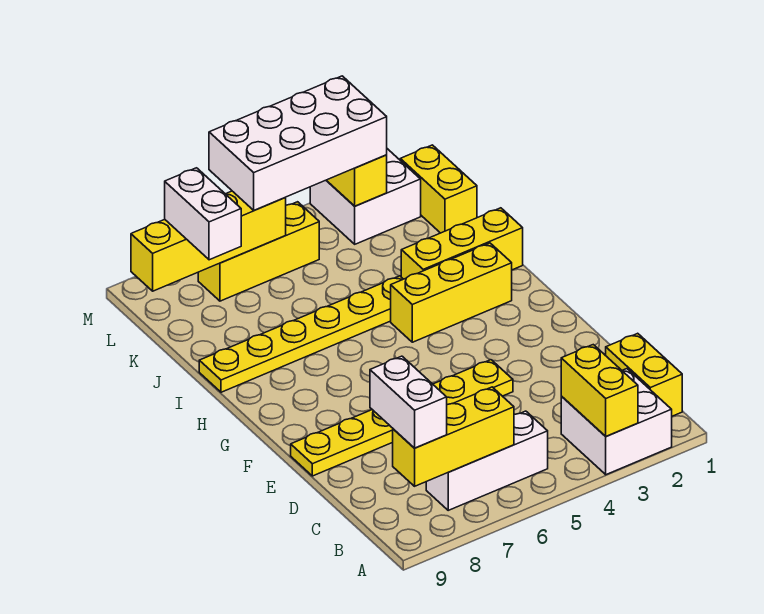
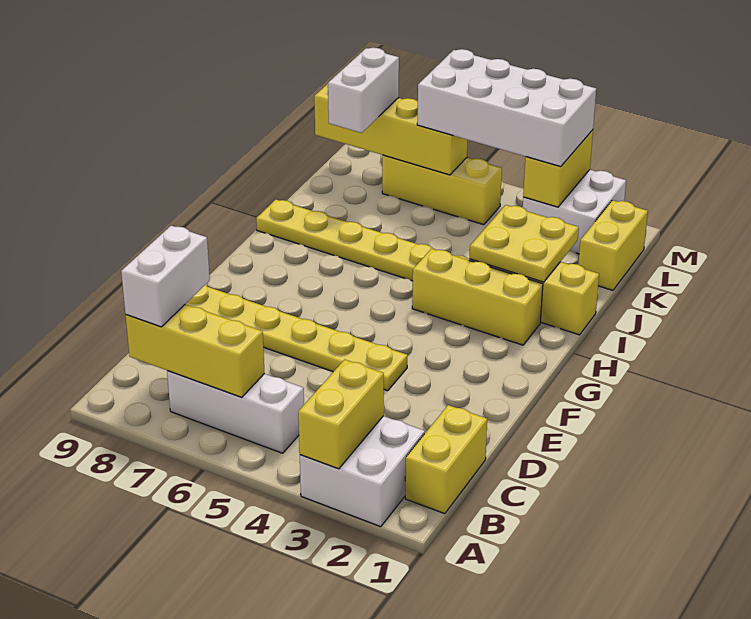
none -> yellow plate I2:J3 level 2

